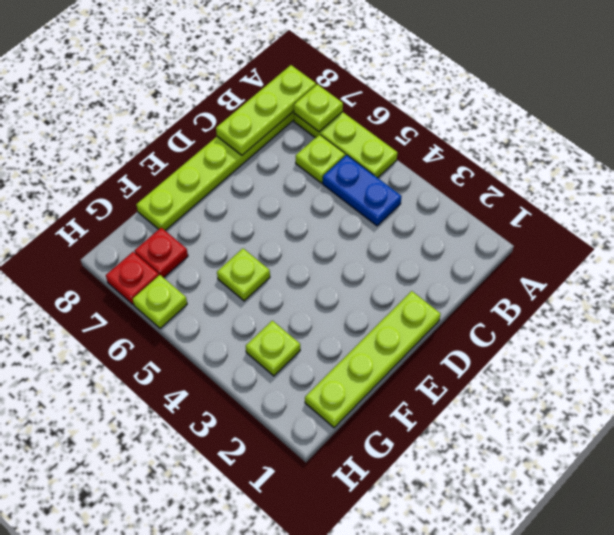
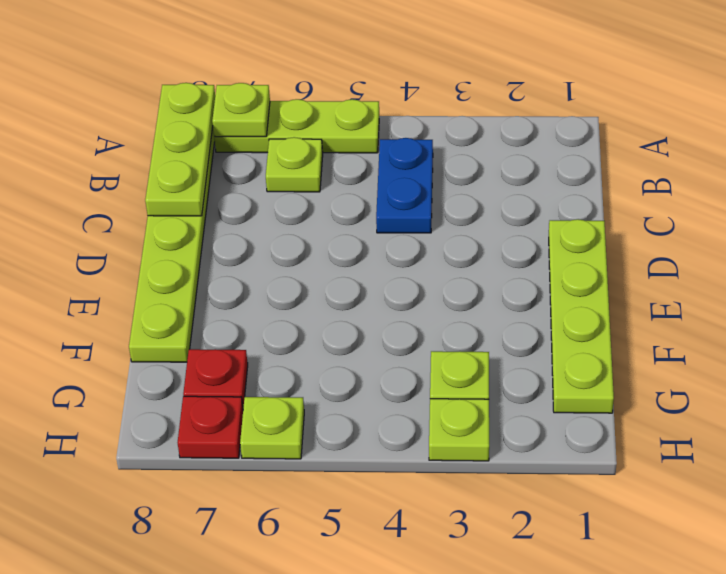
blue plate B4:B5 level 1 -> blue plate B4:C4 level 1
lime plate F5 level 1 -> lime plate H3 level 1

